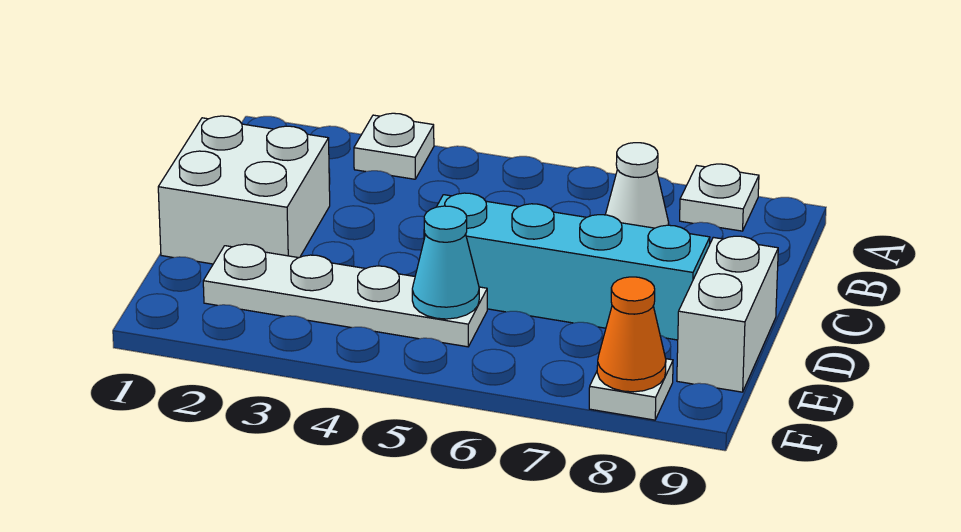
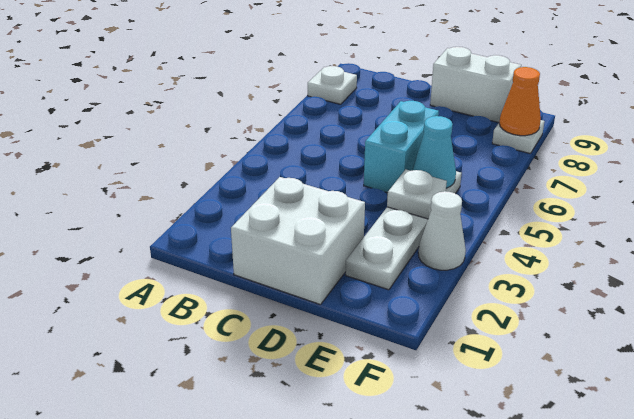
white plate A3 level 1 -> white plate E4 level 2
white cone B7 level 1 -> white cone F3 level 1
cyan brick D5:D8 level 1 -> cyan brick D5:D6 level 1

